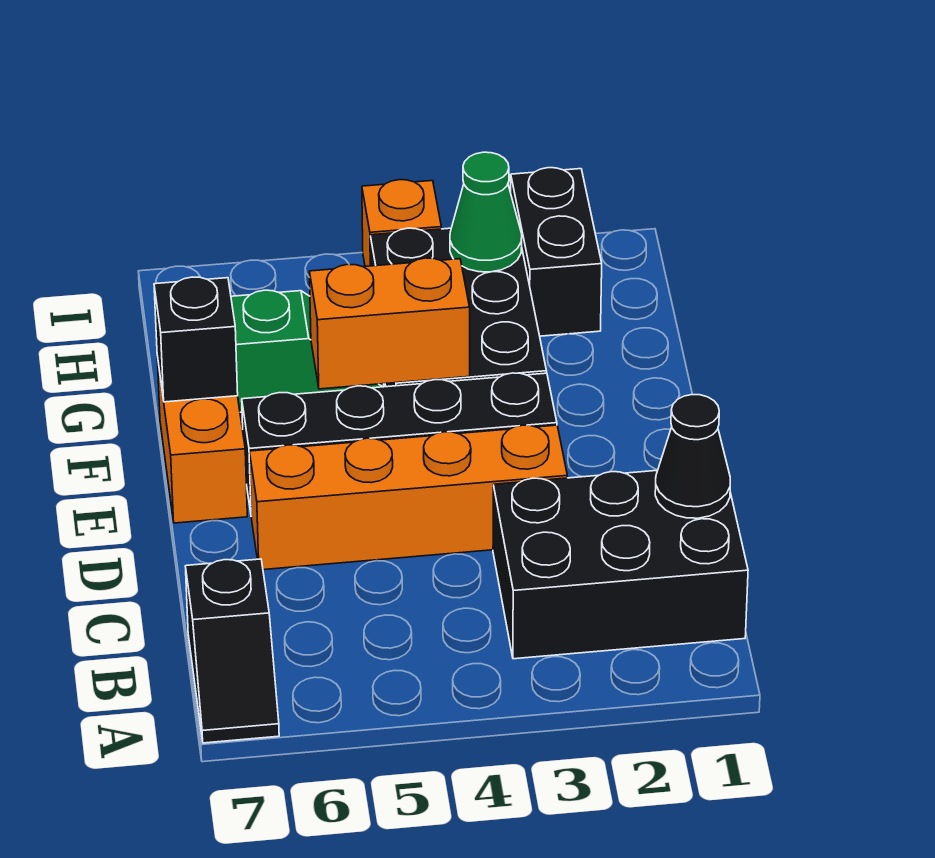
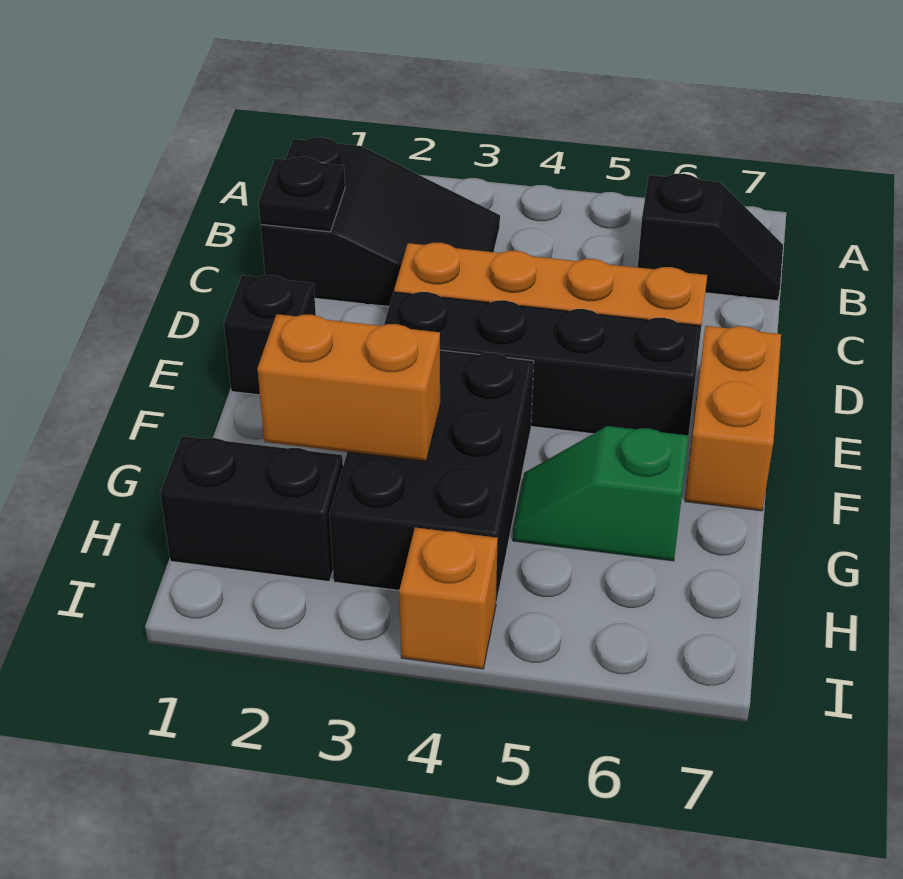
black slope A7:B7 level 1 top B -> black slope B6:B7 level 1 top 6
black brick B1:C3 level 1 -> black slope B1:C3 level 1 top 1
black cone C1 level 2 -> black plate C1 level 2
orange brick F4:F5 level 2 -> orange brick G2:G3 level 2
black brick F7 level 2 -> black brick E1 level 1
black brick H2:I2 level 1 -> black brick H1:H2 level 1
green cone H3 level 2 -> none

